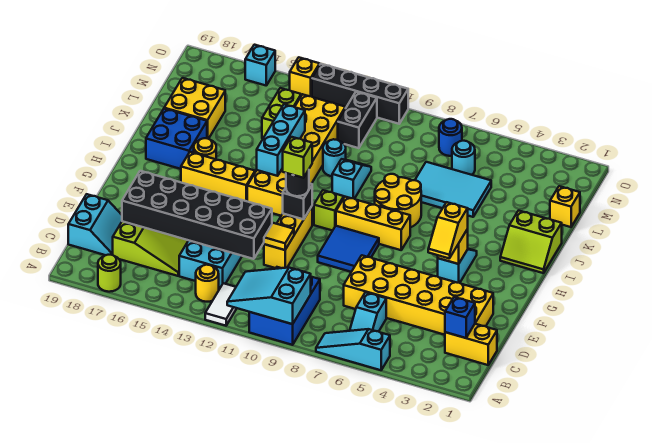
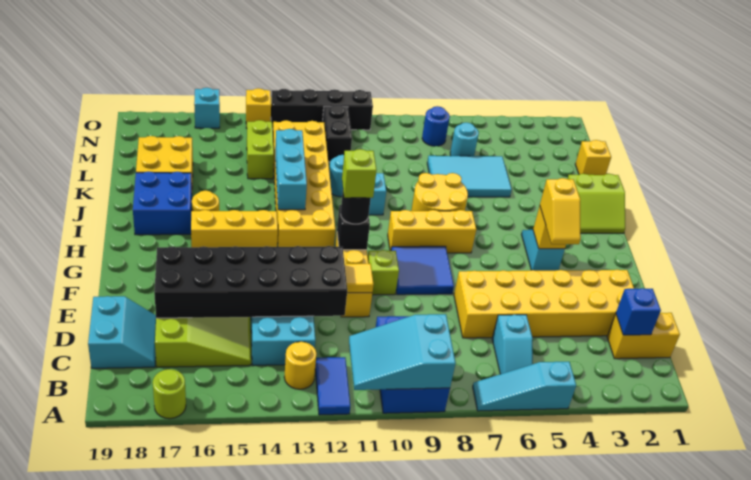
white tile A12:B12 level 1 -> blue tile A12:B12 level 1
lime brick H10 level 1 -> lime brick F10 level 1

